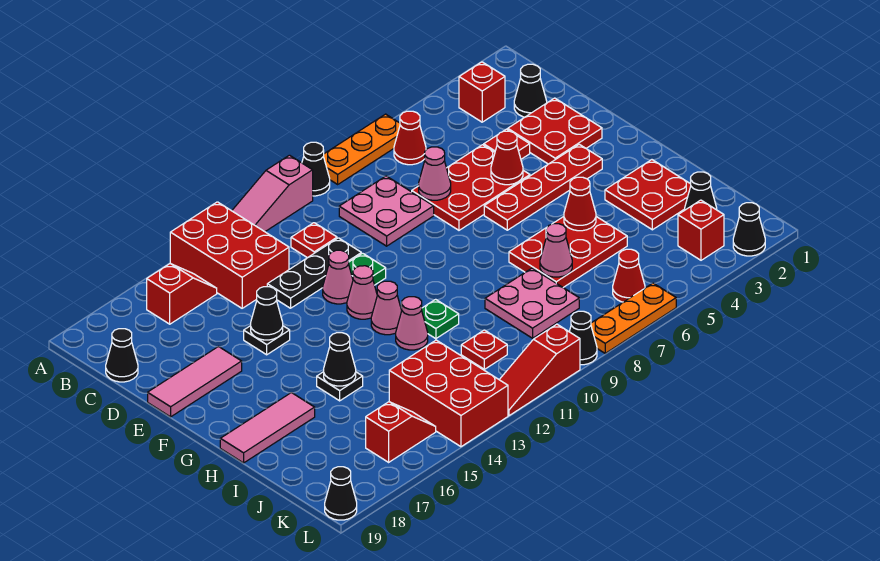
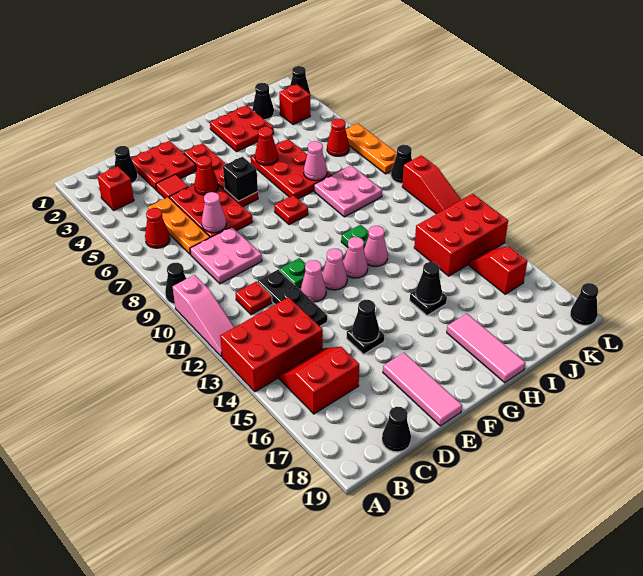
orange plate A6:A8 level 1 -> orange plate C5:C7 level 1
red slope B15:B16 level 1 top 16 -> red slope B15:C16 level 1 top 16
none -> black brick F6 level 2
red plate J11 level 1 -> red plate G8 level 1

